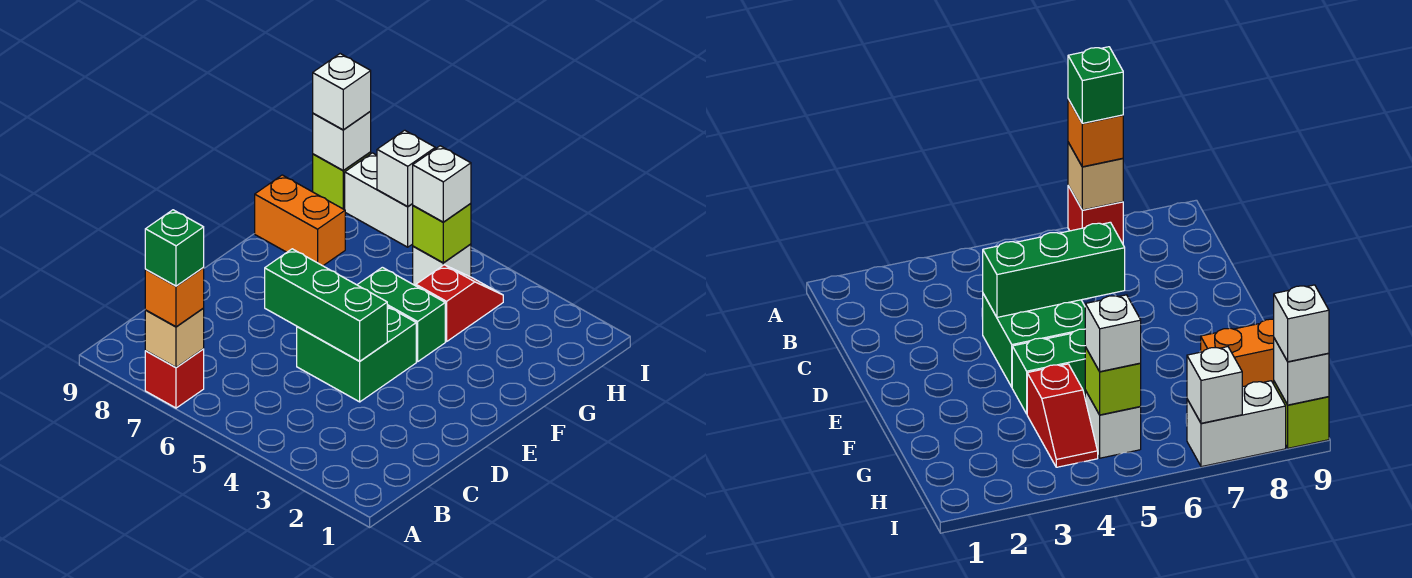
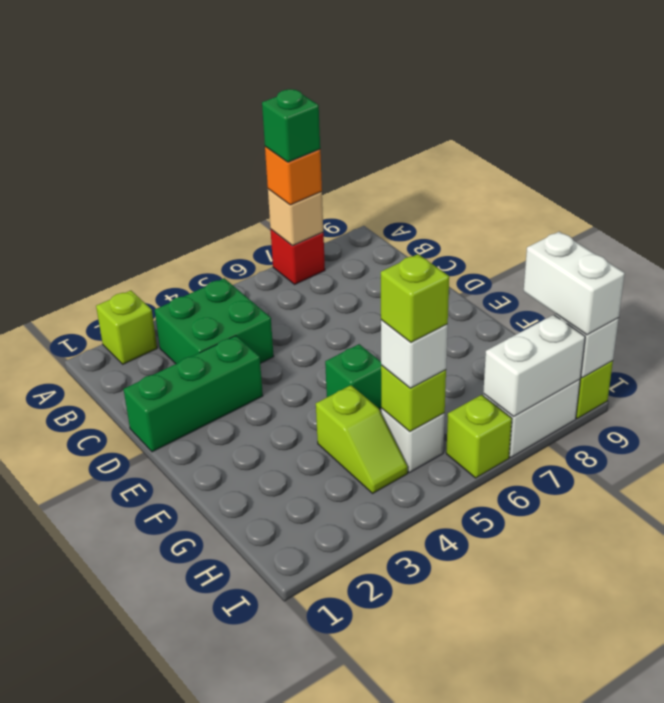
none -> lime brick A2 level 1
green brick D4:E5 level 1 -> green brick B3:C4 level 1
green brick D4:D6 level 2 -> green brick D1:D3 level 1
green brick F4:F5 level 1 -> green brick F5 level 1
red slope G4:H4 level 1 top G -> lime slope G4:H4 level 1 top G
orange brick G8:G9 level 1 -> none
none -> lime brick H5 level 4
none -> lime brick I6 level 1
white brick I7 level 2 -> white brick I7:I8 level 2
white brick I9 level 3 -> white brick H9:I9 level 3

